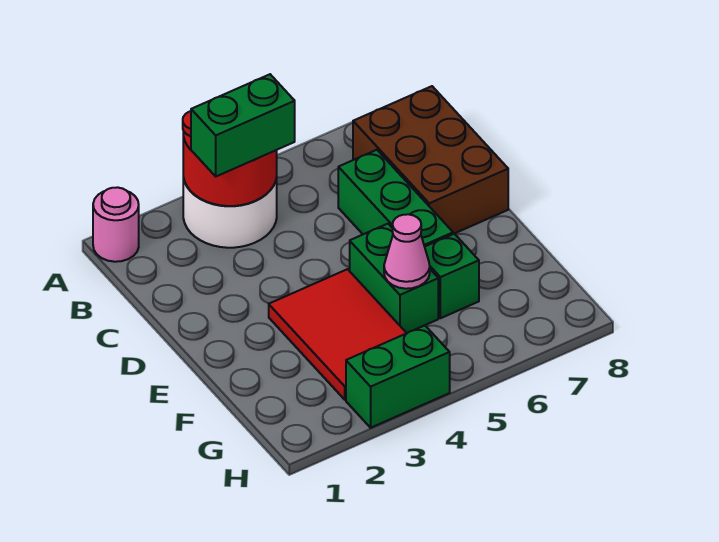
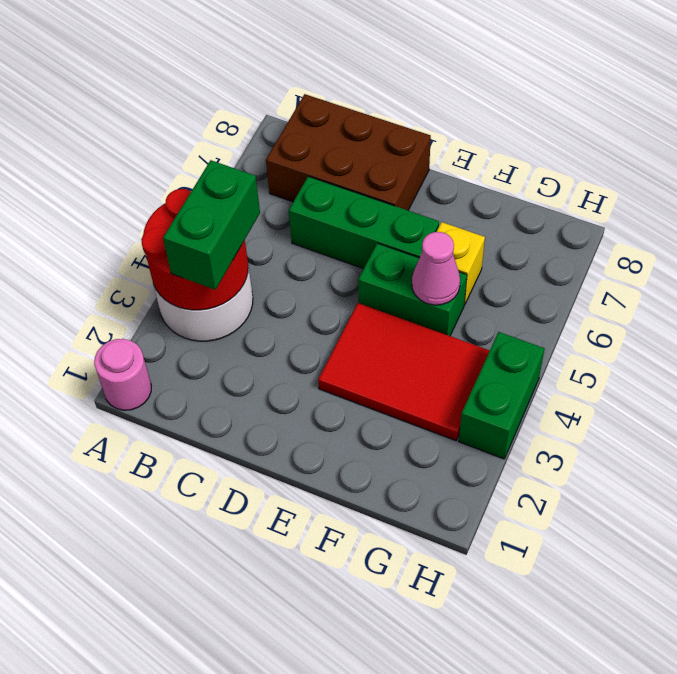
green brick F6 level 1 -> yellow brick F6 level 1

